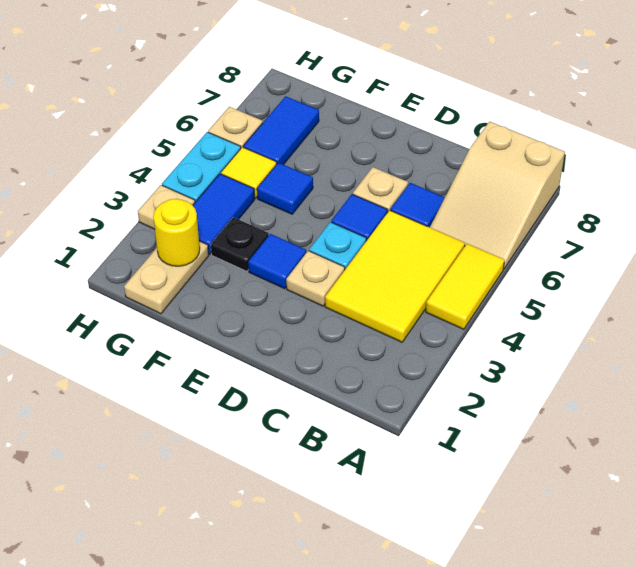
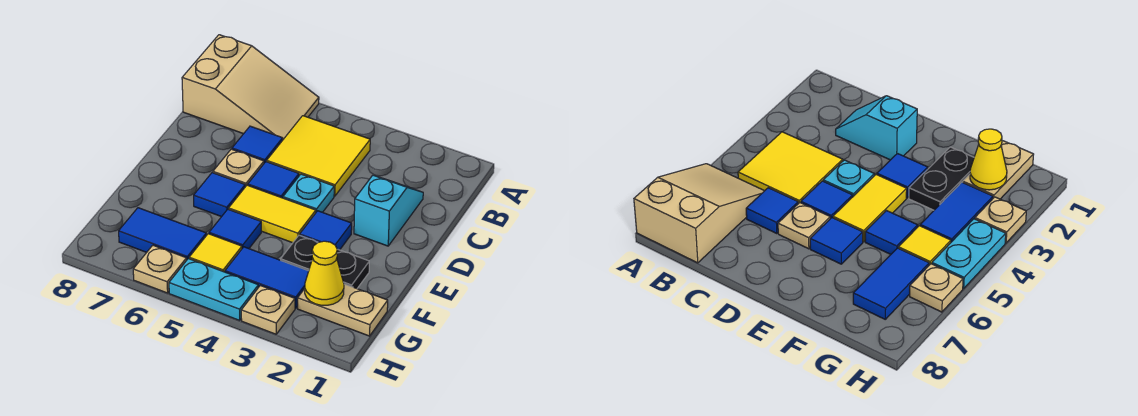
yellow tile A4:A5 level 1 -> yellow tile E4:E5 level 1
yellow tile B3:C5 level 1 -> yellow tile B4:C5 level 1
none -> cyan slope C2:D2 level 1 top D
tan plate D3 level 1 -> none
none -> blue tile E6 level 1
black plate F3 level 1 -> black plate F2:F3 level 1
yellow round brick G2 level 2 -> yellow cone G2 level 2

